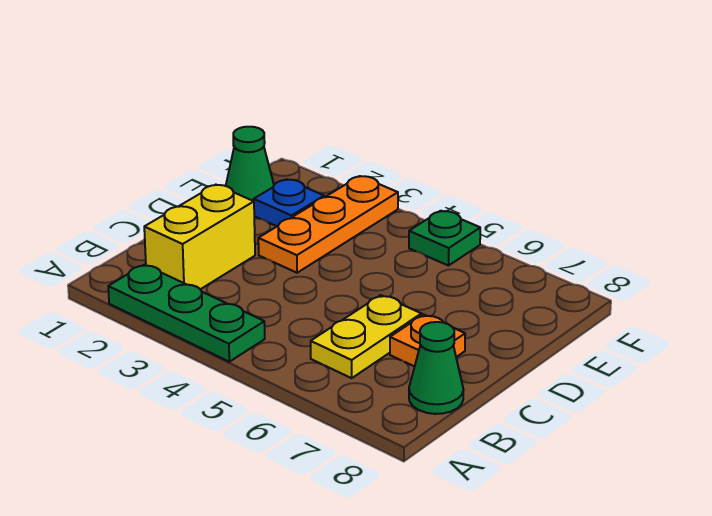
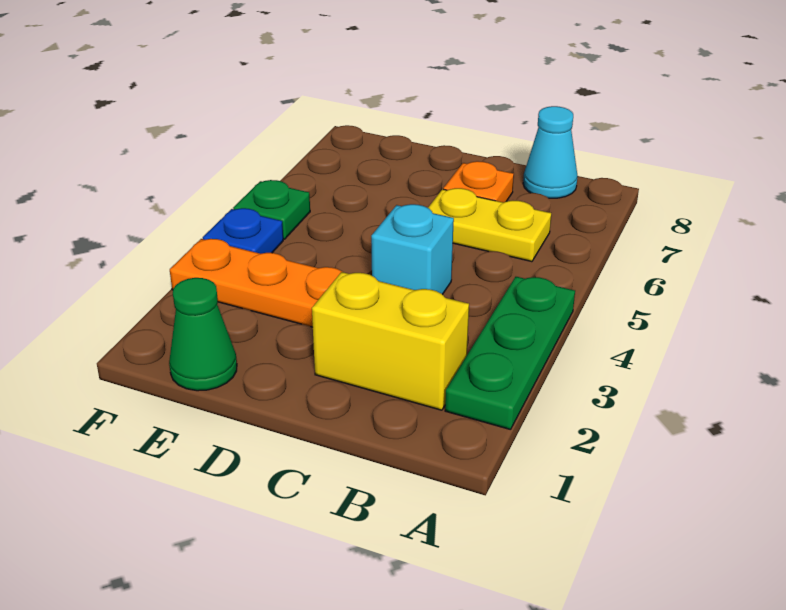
green cone B8 level 1 -> cyan cone B8 level 1
none -> cyan brick C4 level 1
blue plate E2 level 1 -> blue plate F4 level 1

